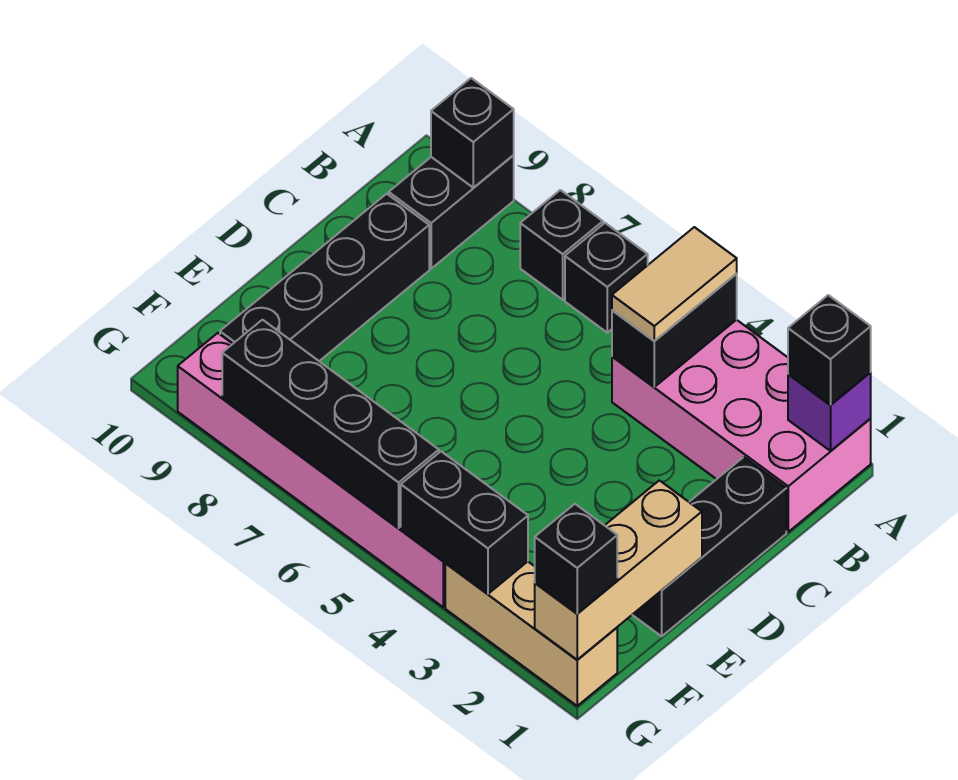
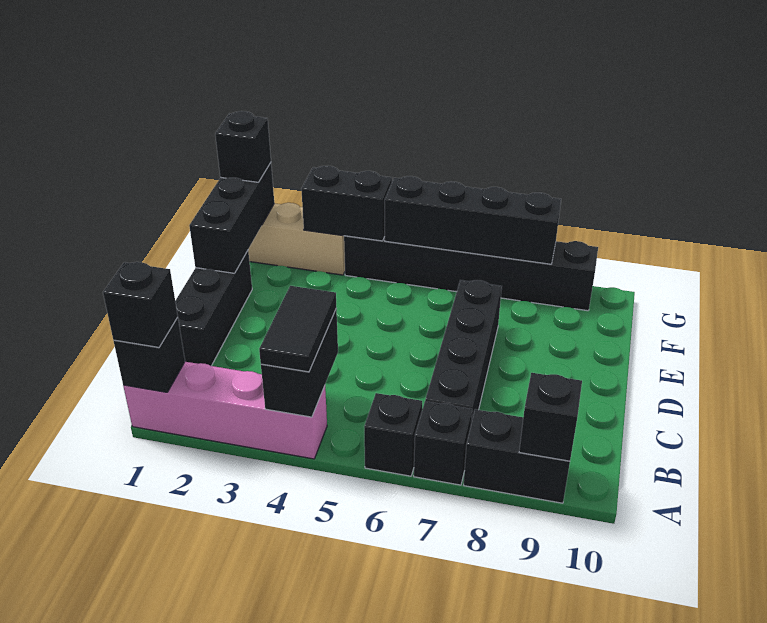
pink brick A1:B4 level 1 -> pink brick A1:A4 level 1
purple brick A1 level 2 -> black brick A1 level 2
tan tile A4:B4 level 3 -> black tile A4:B4 level 3
black brick A9:B9 level 1 -> black brick A8:A9 level 1
black brick C9:F9 level 1 -> black brick B7:E7 level 1
tan brick E1:G1 level 2 -> black brick E1:G1 level 2
pink brick G4:G9 level 1 -> black brick G4:G9 level 1

